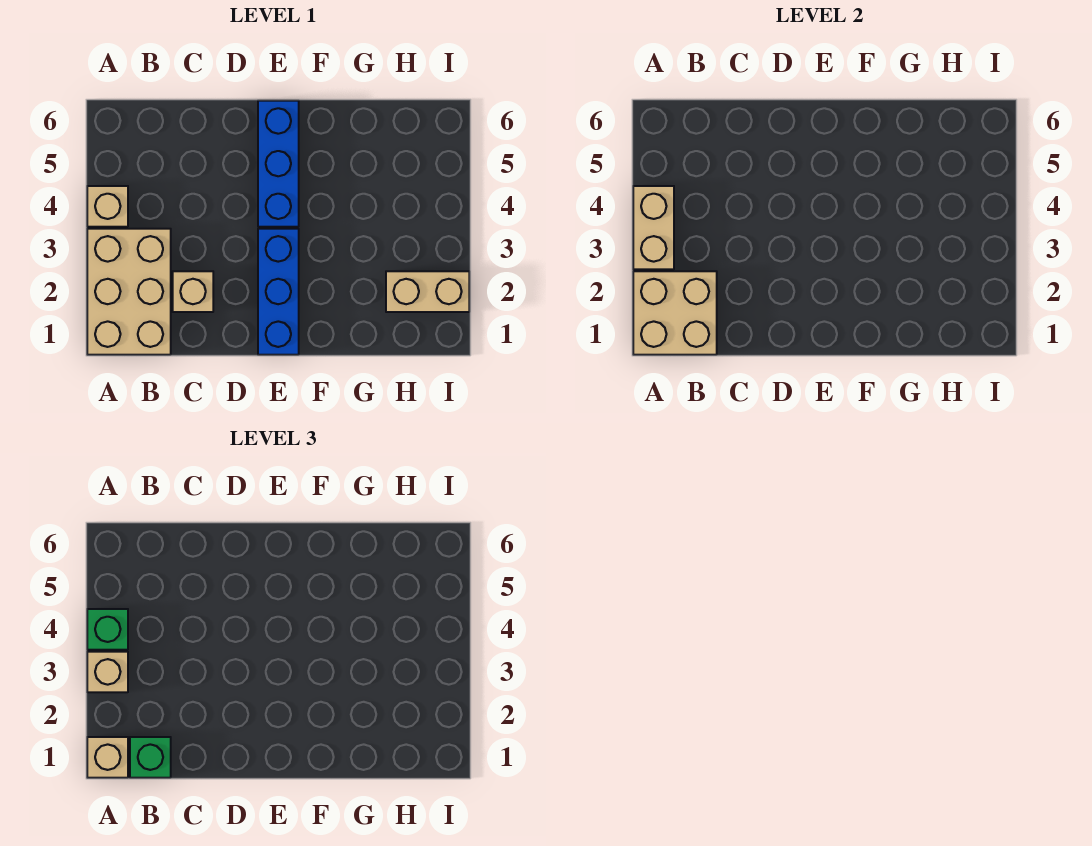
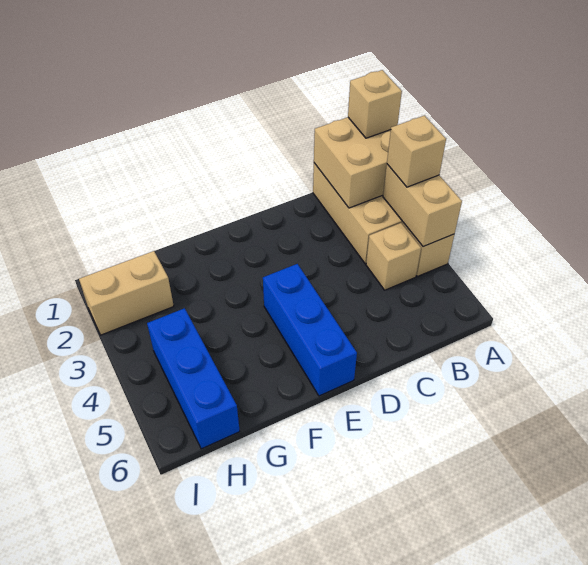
green brick A4 level 3 -> none
green brick B1 level 3 -> none
tan brick C2 level 1 -> tan brick B4 level 1
blue brick E1:E3 level 1 -> blue brick H4:H6 level 1

